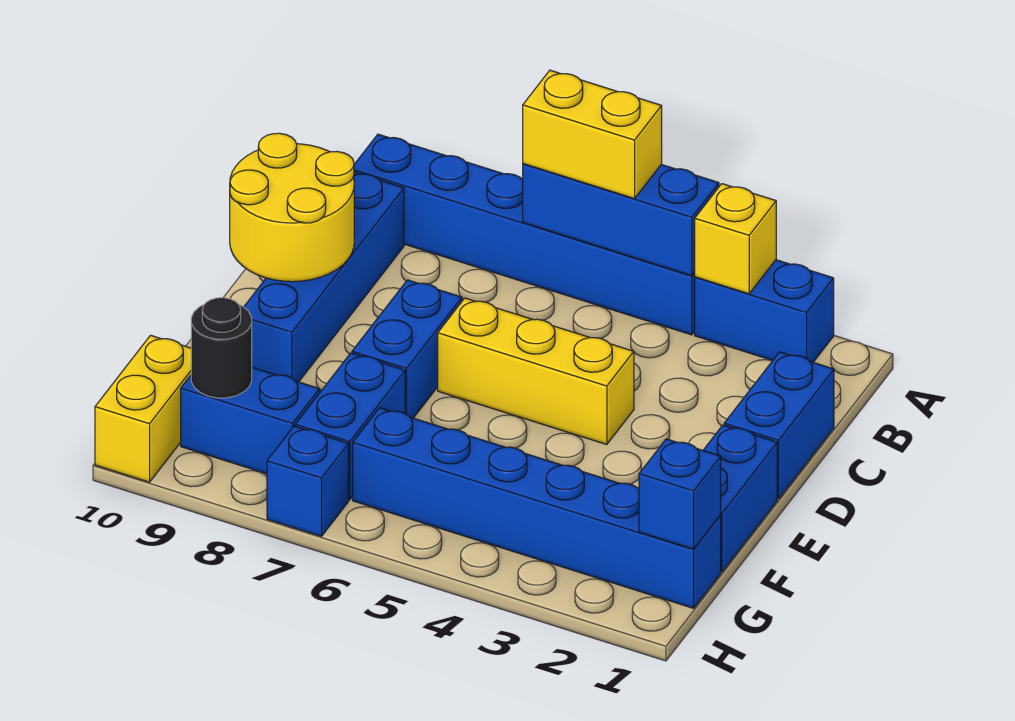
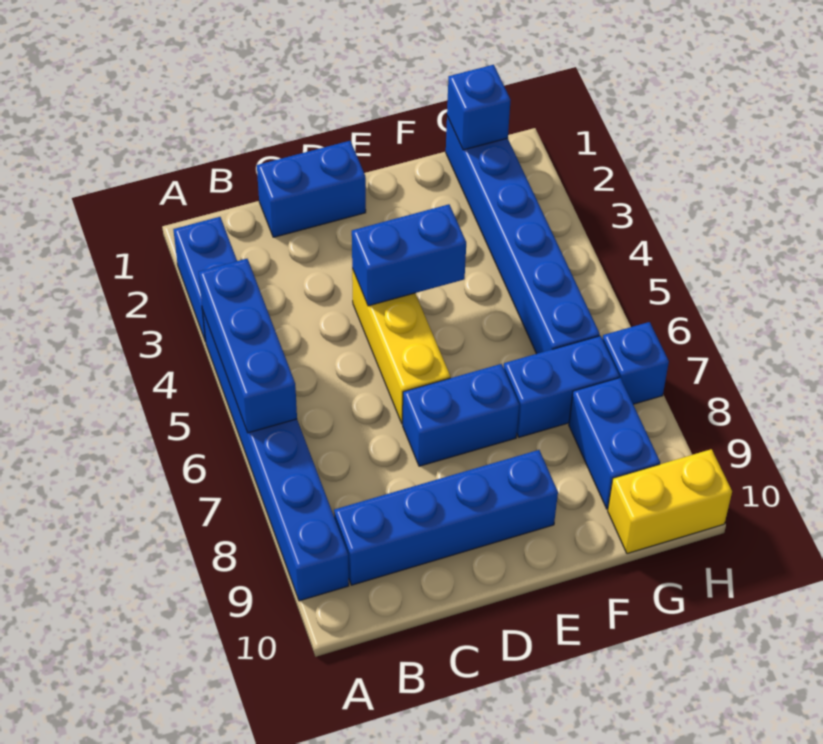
yellow brick A3 level 2 -> none
yellow brick A5:A6 level 3 -> none
yellow round brick C9:D10 level 2 -> none
blue brick E1:F1 level 1 -> blue brick D4:E4 level 2
black round brick G9 level 2 -> none

